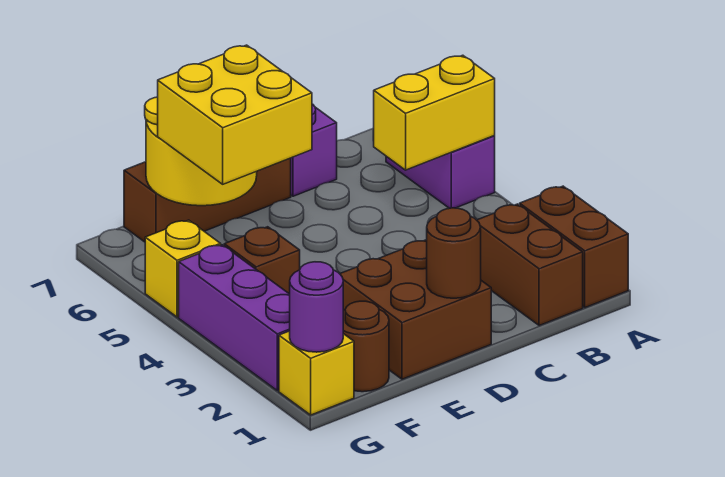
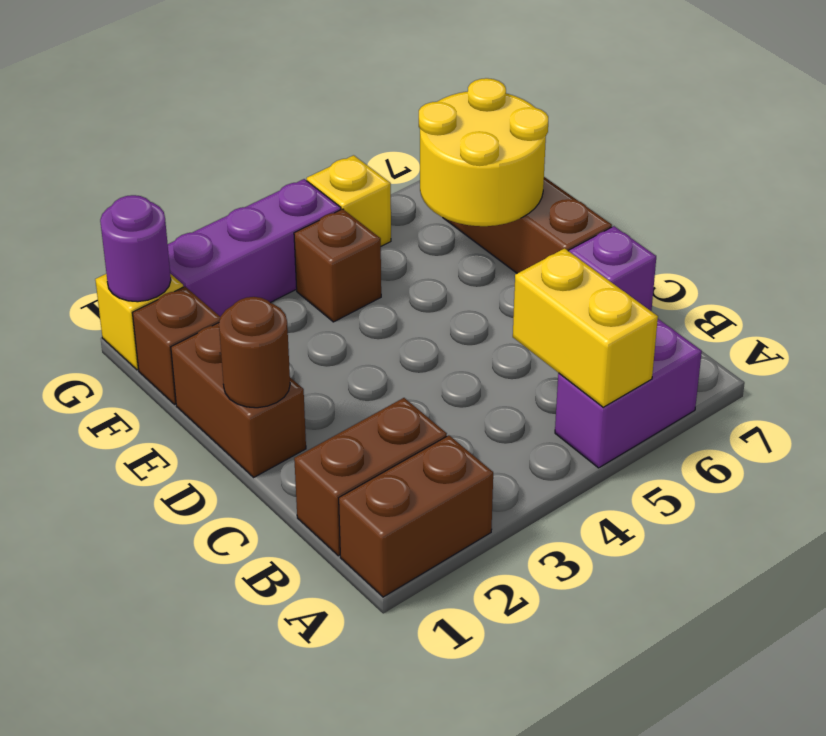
brown brick D1:E2 level 1 -> brown brick D1:E1 level 1
yellow brick E5:F6 level 3 -> none
brown round brick F1 level 1 -> brown brick F1 level 1

